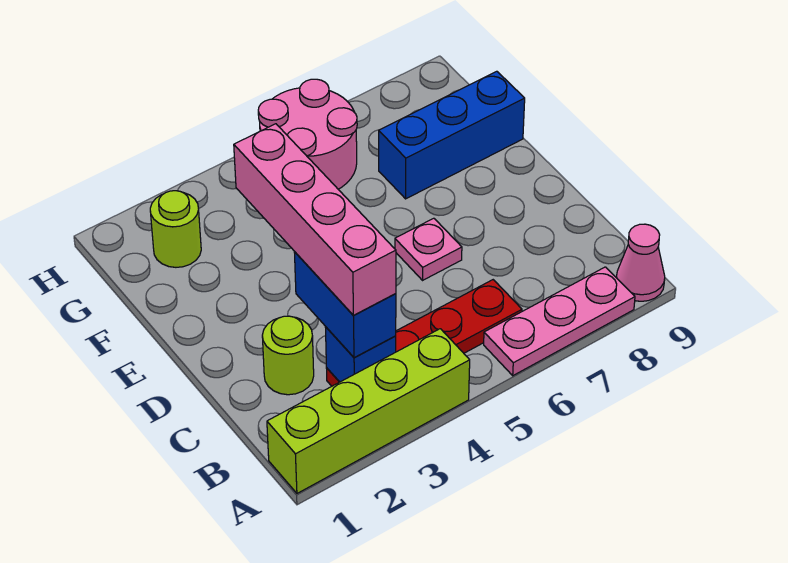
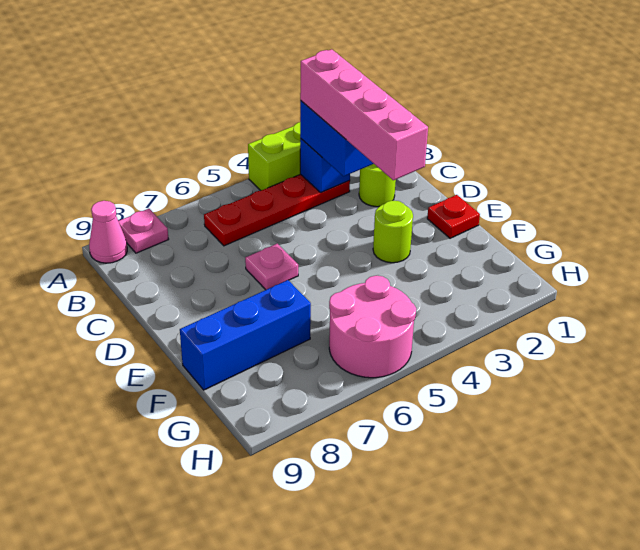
pink plate A6:A8 level 1 -> pink plate A8 level 1
none -> red plate E1 level 1
lime round brick G2 level 1 -> lime round brick E3 level 1

